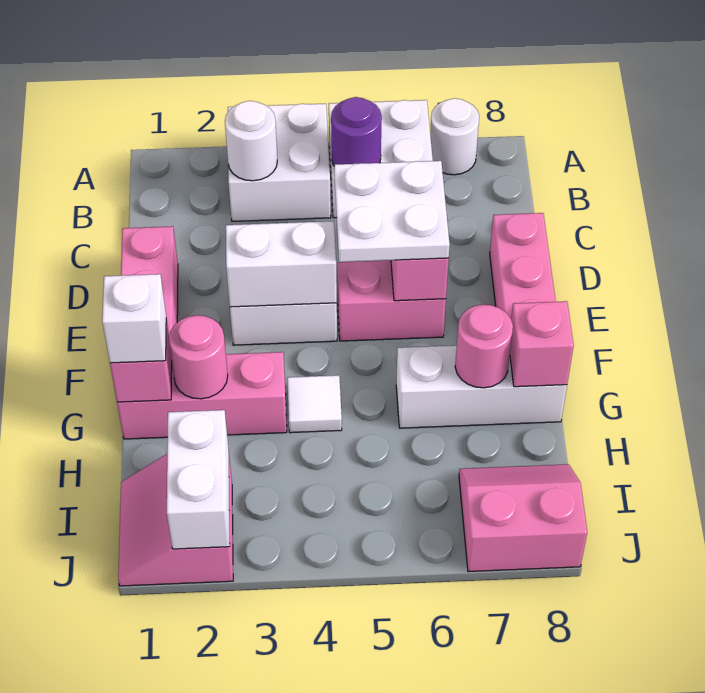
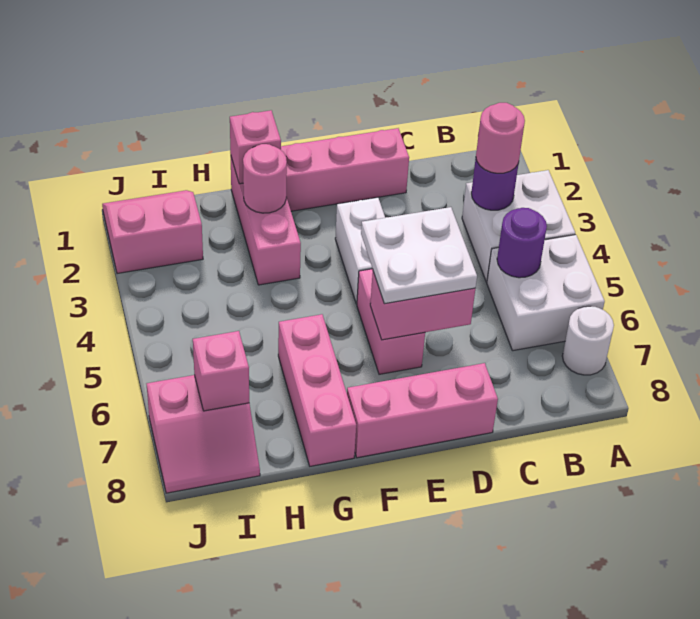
white round brick B3 level 2 -> purple round brick B3 level 2
white brick E3:E4 level 2 -> none
white brick G1 level 3 -> none
white tile G4 level 1 -> none
white brick G6:G8 level 1 -> pink brick G6:G8 level 1
pink round brick G7 level 2 -> pink round brick B3 level 3
pink brick G8 level 2 -> pink brick I7 level 2
white brick I2:J2 level 2 -> none
pink slope I7:J8 level 1 top J -> pink slope I7:J8 level 1 top 7

